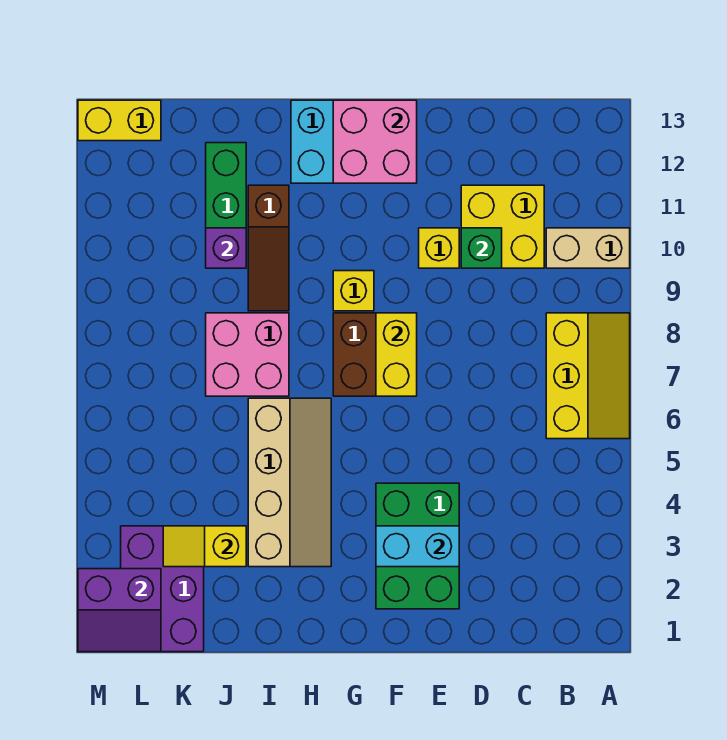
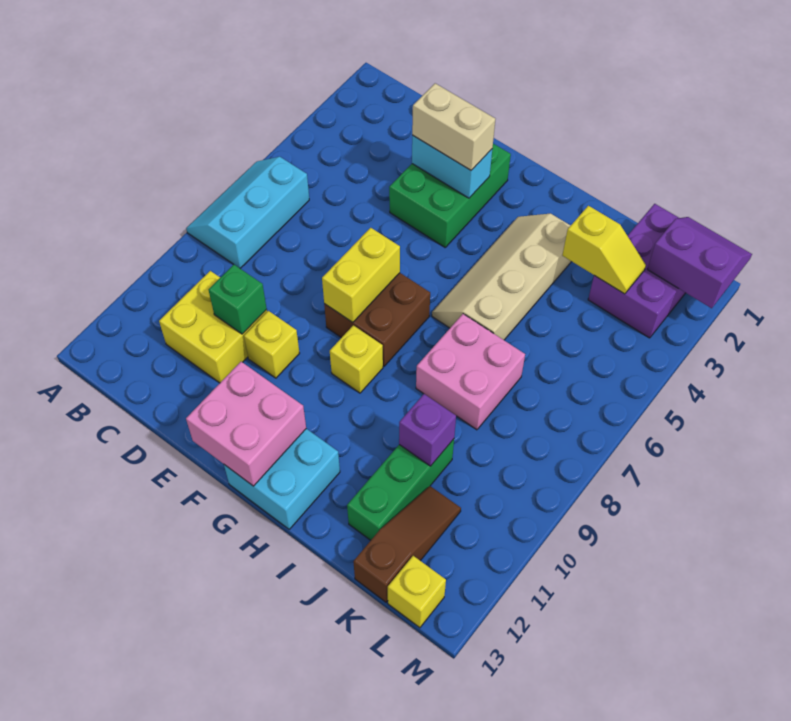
yellow slope A6:B8 level 1 top B -> cyan slope A6:B8 level 1 top B
tan brick A10:B10 level 1 -> tan brick E3:F3 level 3
brown slope I9:I11 level 1 top 11 -> brown slope K11:K13 level 1 top 13
yellow brick L13:M13 level 1 -> yellow brick L13 level 1

